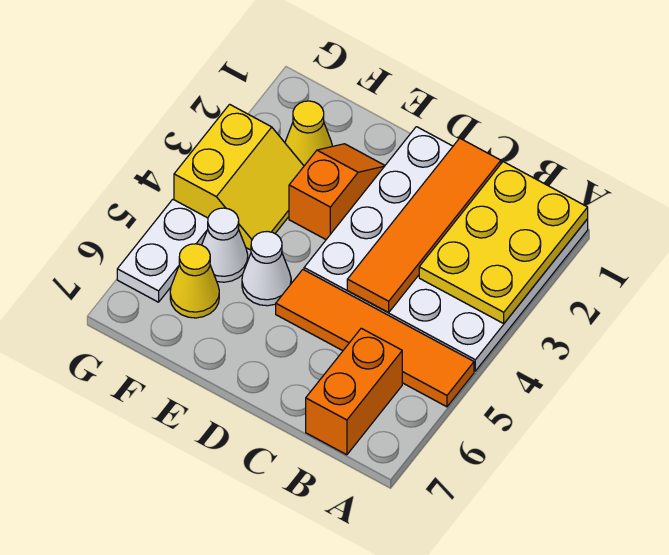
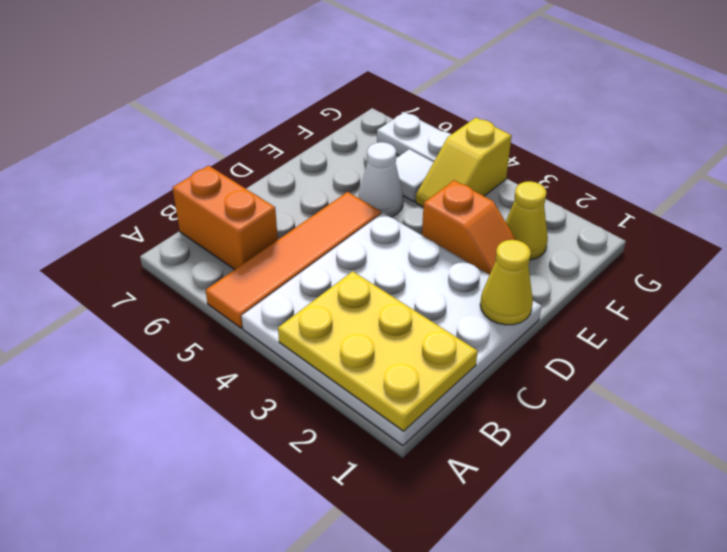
orange tile C1:C4 level 2 -> none
yellow slope F3:G4 level 1 top G -> yellow slope F4:G4 level 1 top G
white cone F5 level 1 -> white tile F5 level 1
yellow cone F6 level 1 -> yellow cone D1 level 2

